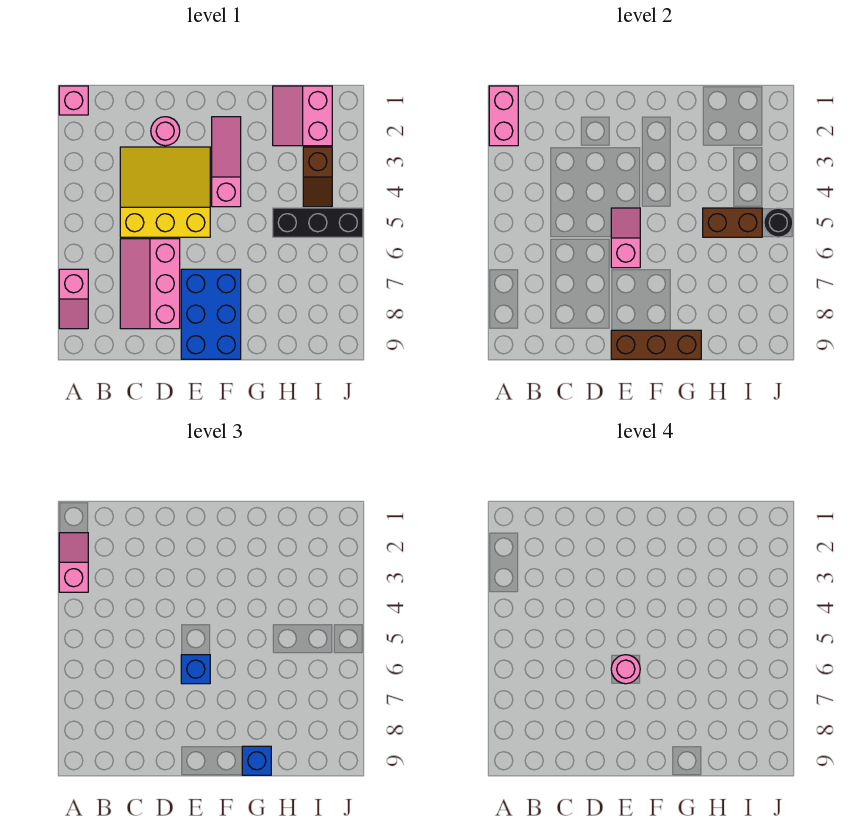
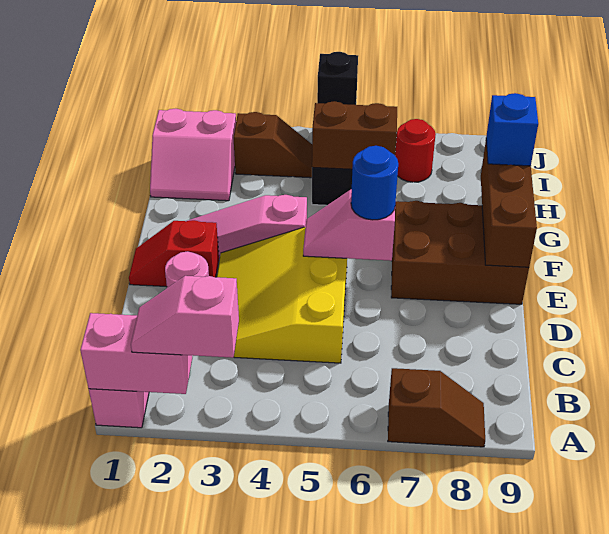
pink slope A7:A8 level 1 top 7 -> brown slope A7:A8 level 1 top 7
pink slope C6:D8 level 1 top D -> none
none -> red slope E1:E2 level 1 top 2
blue brick E6 level 3 -> blue round brick E6 level 3
pink round brick E6 level 4 -> none
blue brick E7:F9 level 1 -> brown brick E7:F9 level 1
brown brick H5:I5 level 2 -> brown brick H5:H6 level 2
none -> red round brick I7 level 1
black round brick J5 level 2 -> black brick J5 level 2

